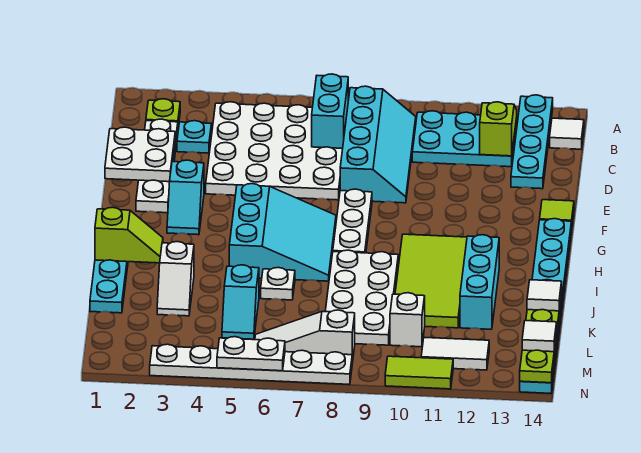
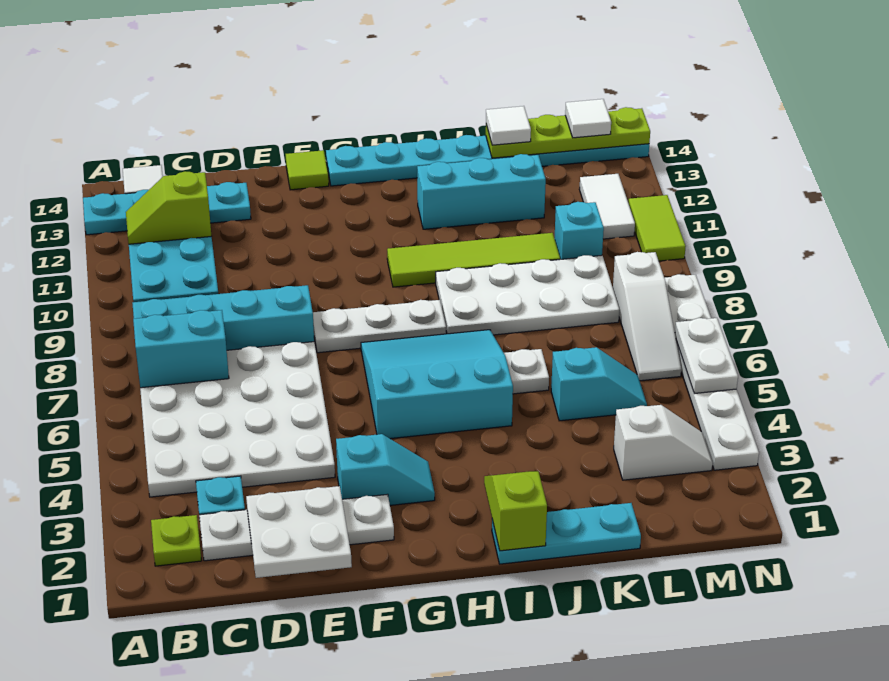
lime tile H10:K11 level 1 -> lime tile H10:K10 level 1
white slope J3:K3 level 1 top J -> white slope L3:M3 level 1 top L
white brick L10 level 1 -> cyan brick L10 level 1

